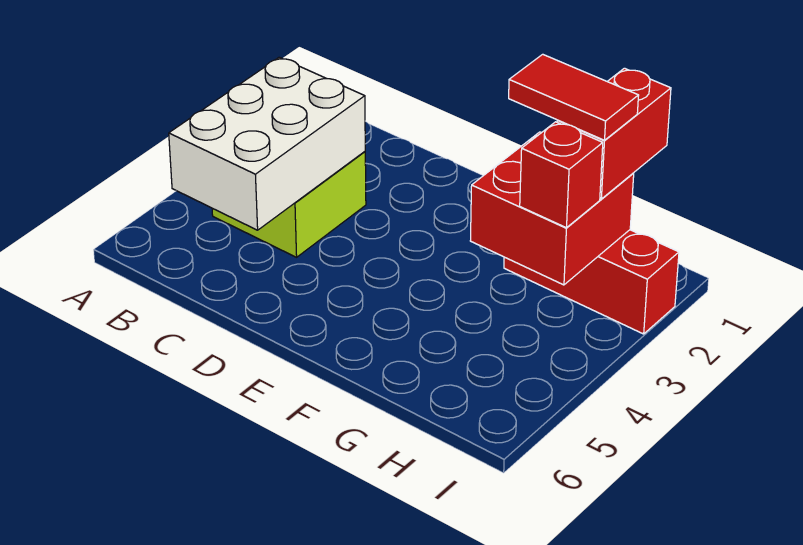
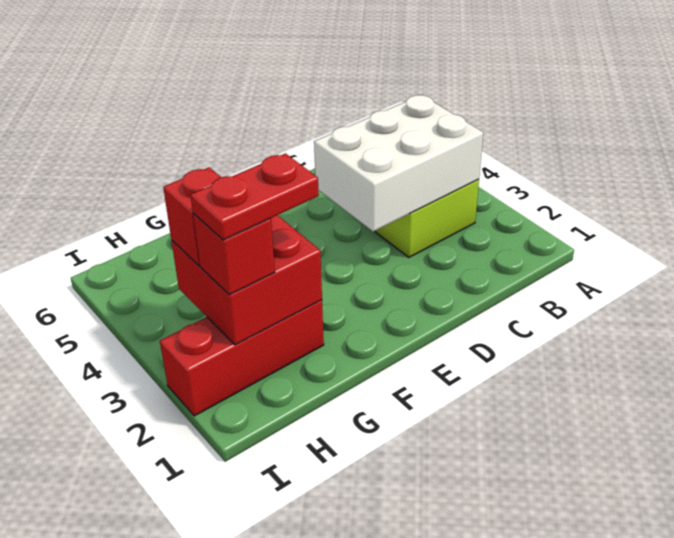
white brick B3:C5 level 2 -> white brick B3:D4 level 2
red tile G2:H2 level 4 -> red plate G2:H2 level 4
red brick H1:H2 level 3 -> red brick H2 level 3

